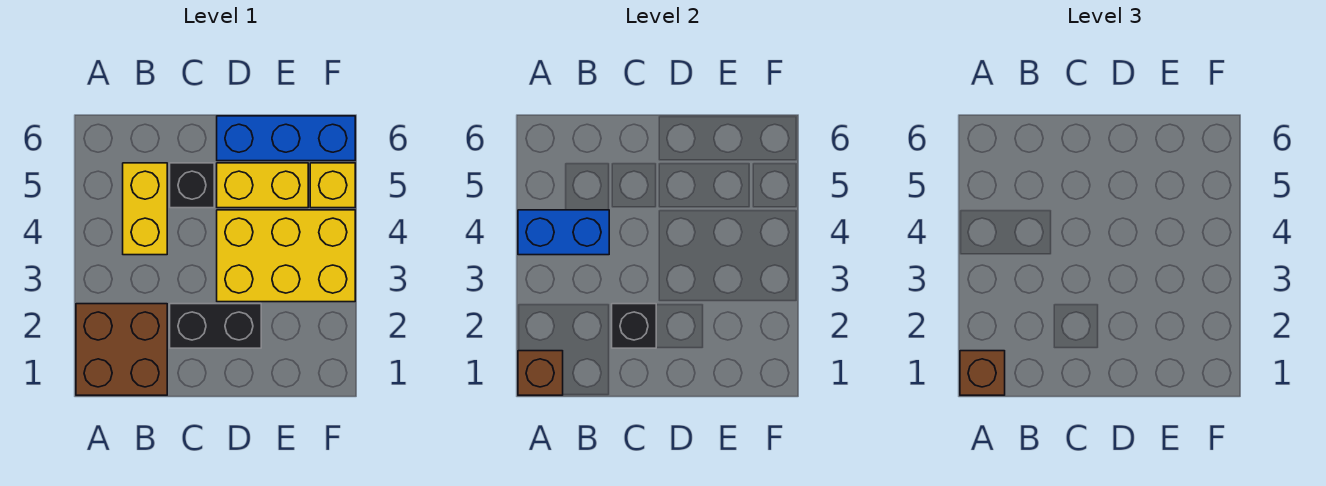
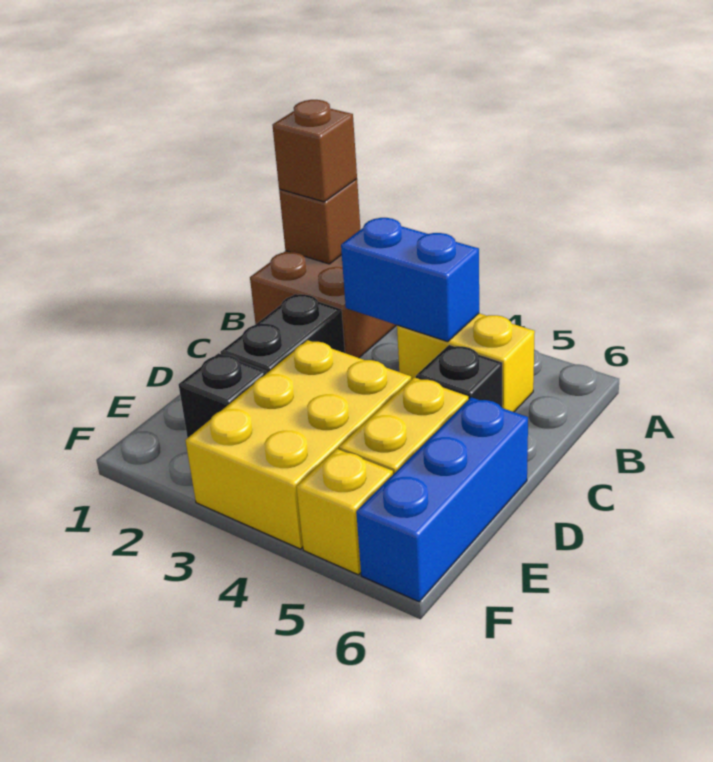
blue brick A4:B4 level 2 -> blue brick B3:B4 level 2
black brick C2 level 2 -> black brick E2 level 1

